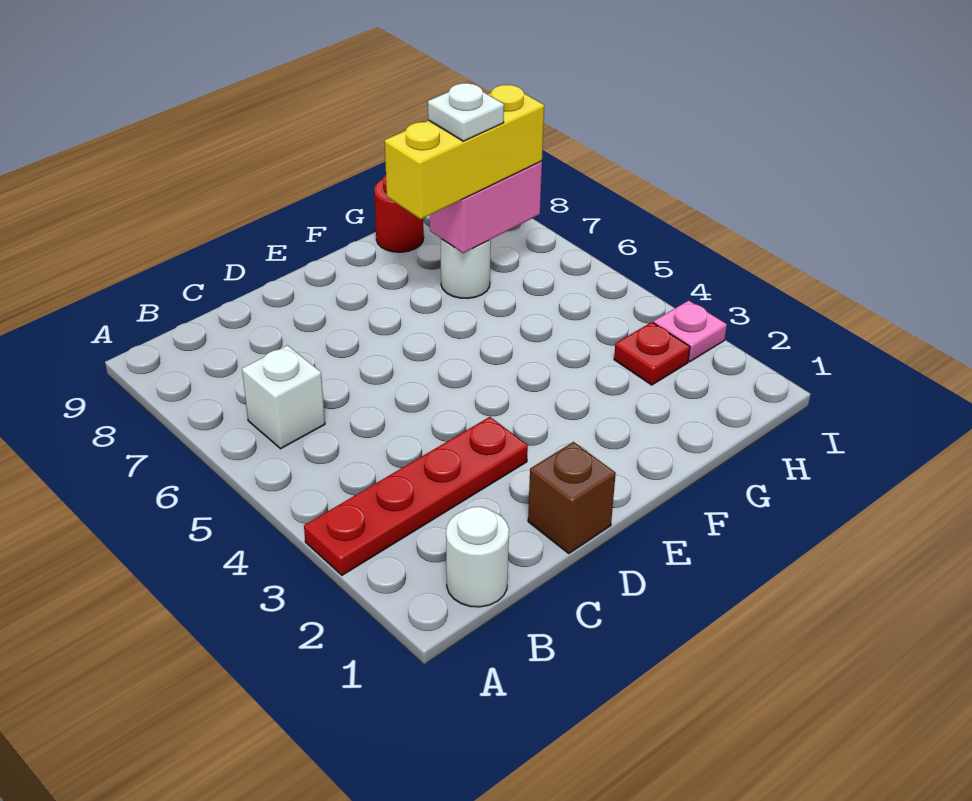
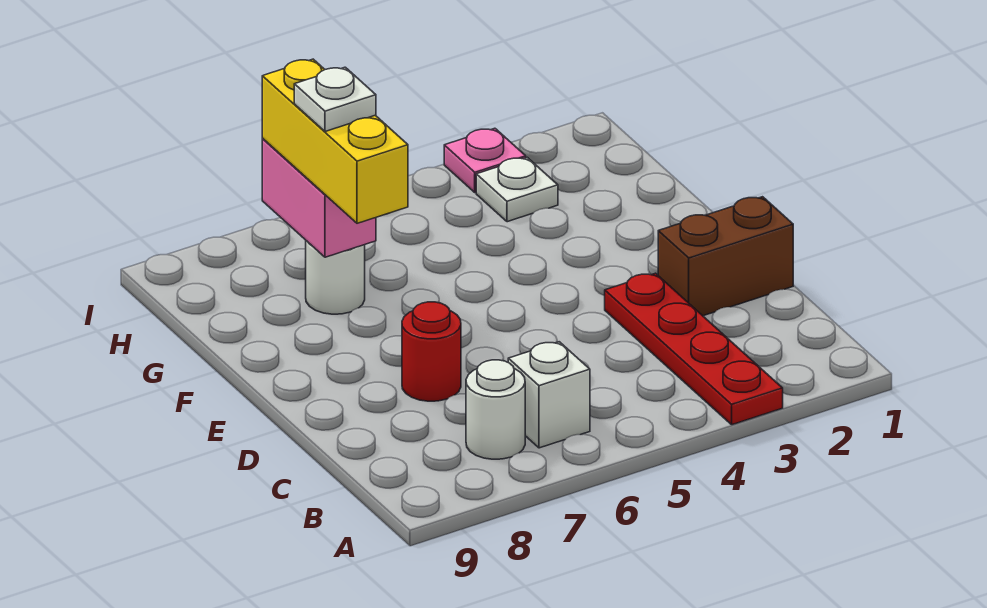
white round brick B1 level 1 -> white round brick B7 level 1
brown brick D1 level 1 -> brown brick D1:D2 level 1
red round brick G9 level 1 -> red round brick D7 level 1
red plate H3 level 1 -> white plate H3 level 1

